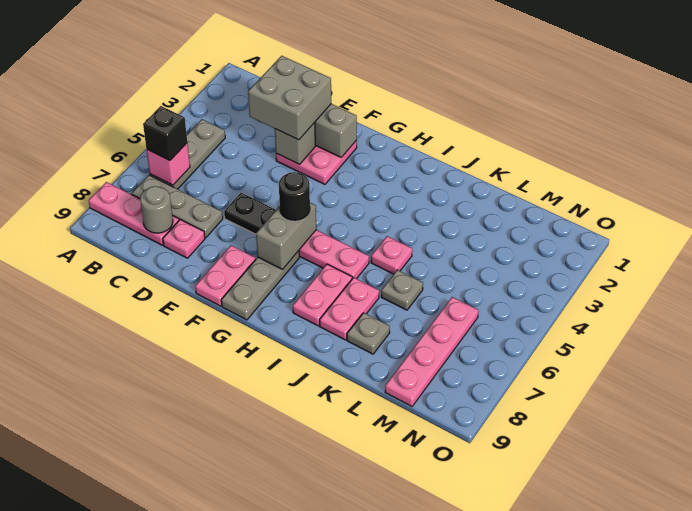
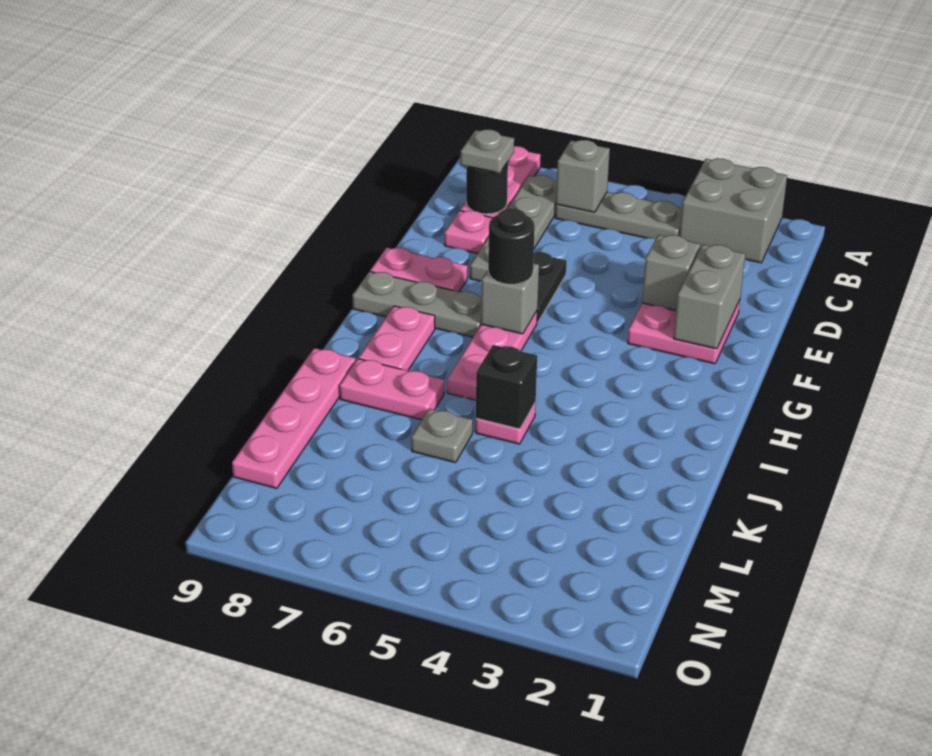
pink brick B6 level 2 -> grey brick B6 level 2
black brick B6 level 3 -> black brick J5 level 2
grey plate B7:D7 level 1 -> grey plate B7:E7 level 1
grey round brick C8 level 2 -> black round brick C8 level 2
grey brick D2:E3 level 3 -> grey brick A2:B3 level 1
grey brick G6:G7 level 2 -> grey brick G6 level 2
pink plate I7:I8 level 1 -> pink plate H8:I8 level 1
grey plate K8 level 1 -> grey plate C8 level 3
pink plate M6:M9 level 1 -> pink plate J9:M9 level 1

